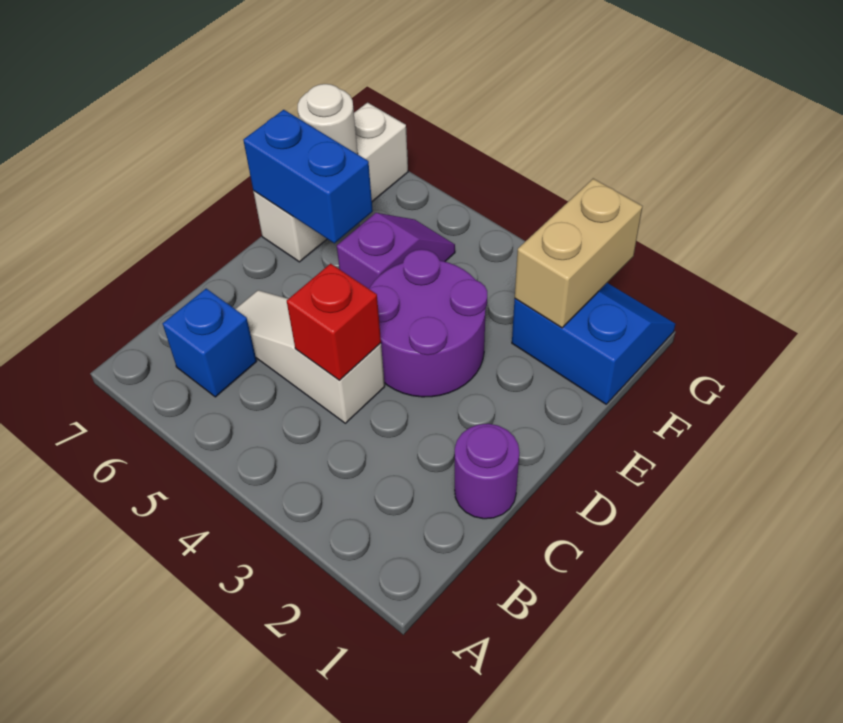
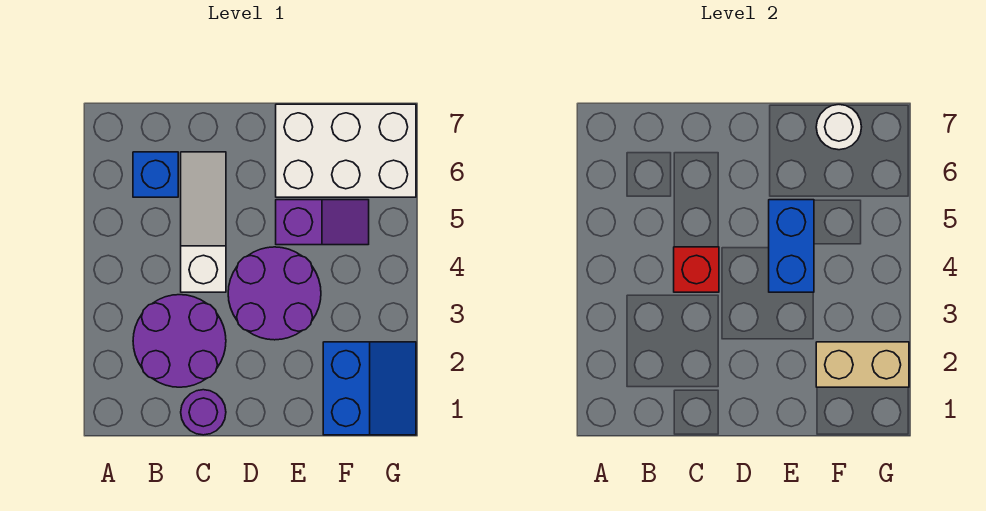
none -> purple round brick B2:C3 level 1
blue brick E6:E7 level 2 -> blue brick E4:E5 level 2
white brick E7:G7 level 1 -> white brick E6:G7 level 1

